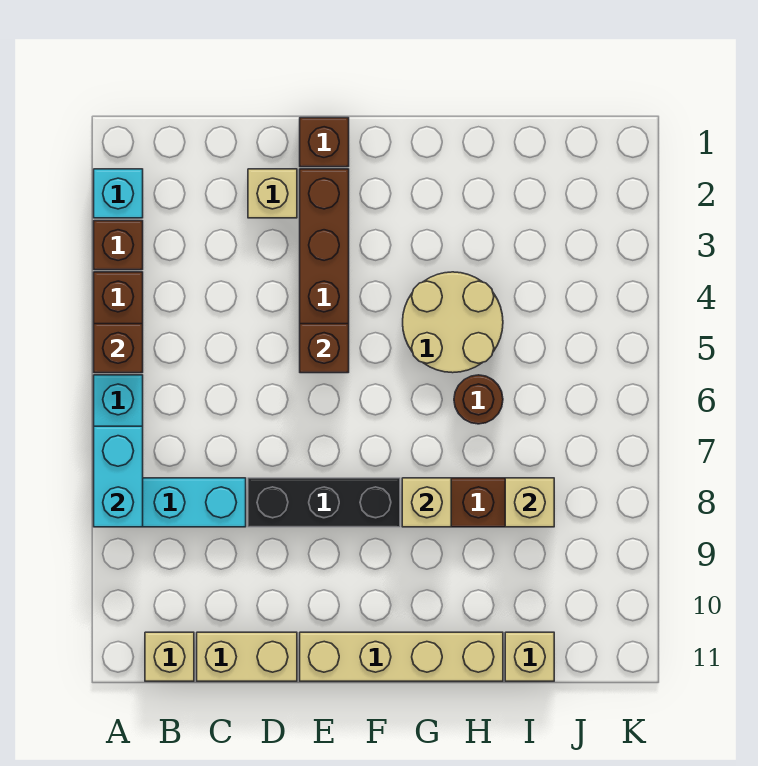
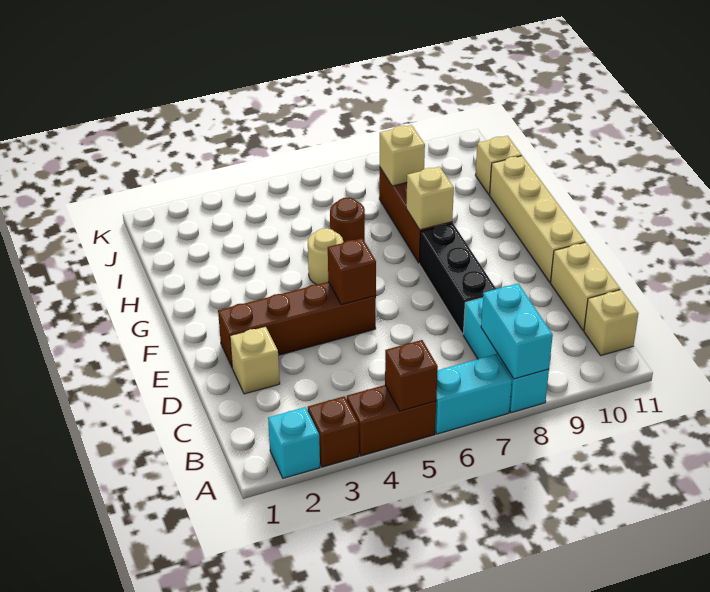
cyan brick A7:A8 level 2 -> cyan brick A8:B8 level 2
brown brick E1 level 1 -> none
tan round brick G4:H5 level 1 -> tan round brick G5 level 1

